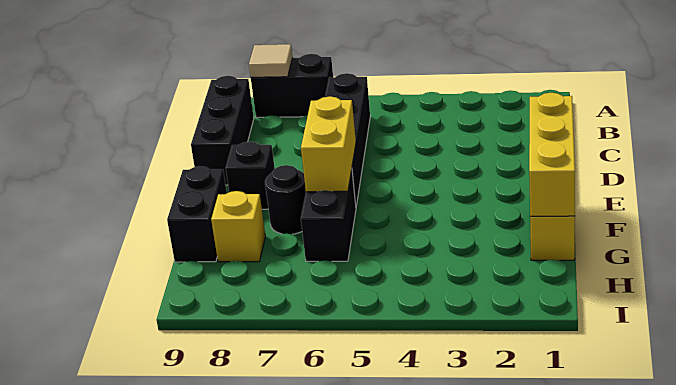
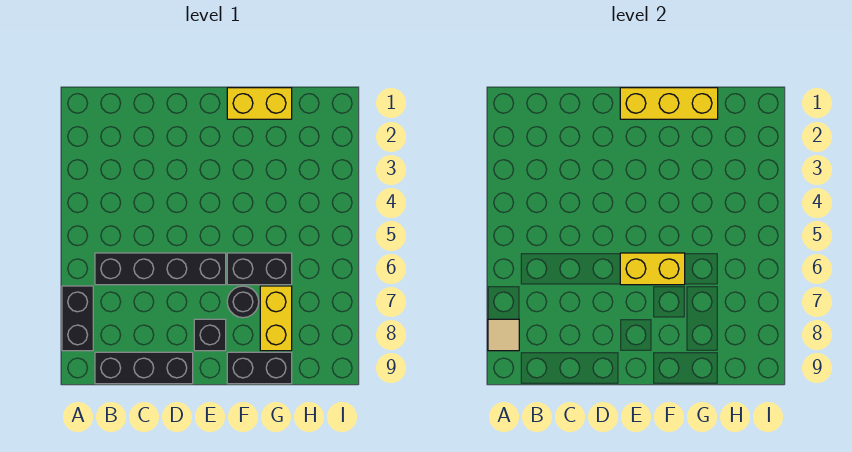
yellow brick G8 level 1 -> yellow brick G7:G8 level 1

